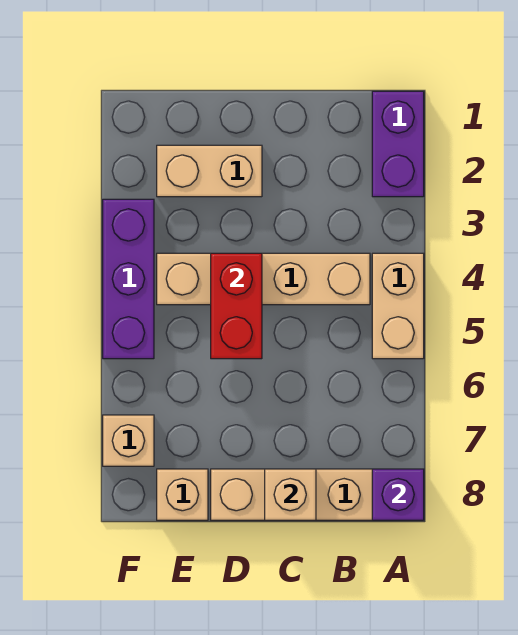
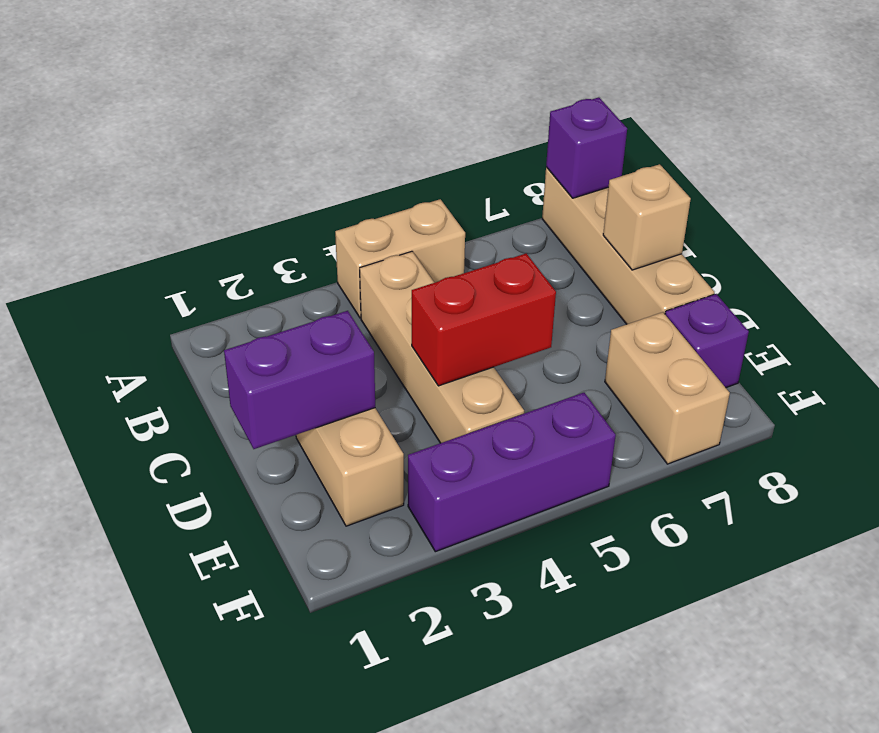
purple brick A1:A2 level 1 -> purple brick D1:D2 level 2
tan brick E8 level 1 -> purple brick E8 level 1
tan brick F7 level 1 -> tan brick E7:F7 level 1

